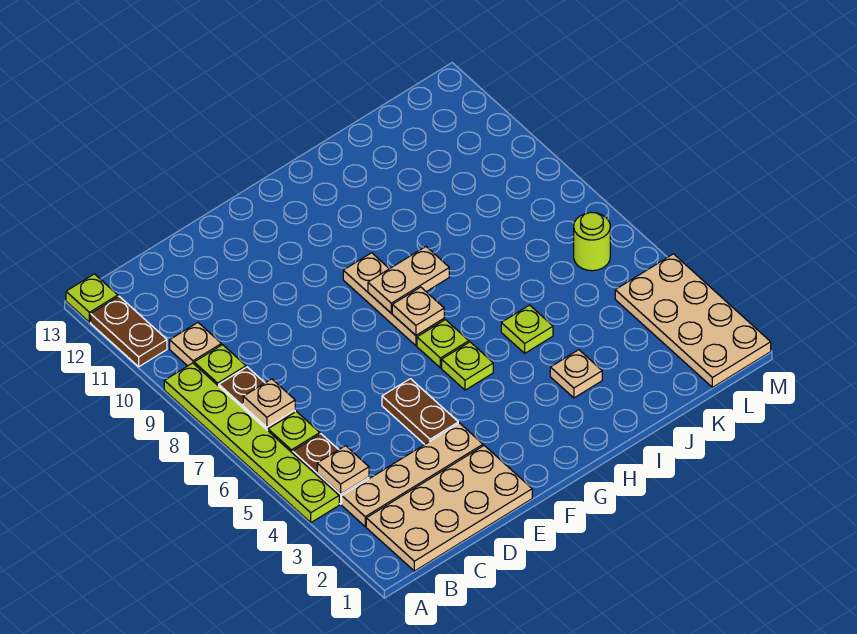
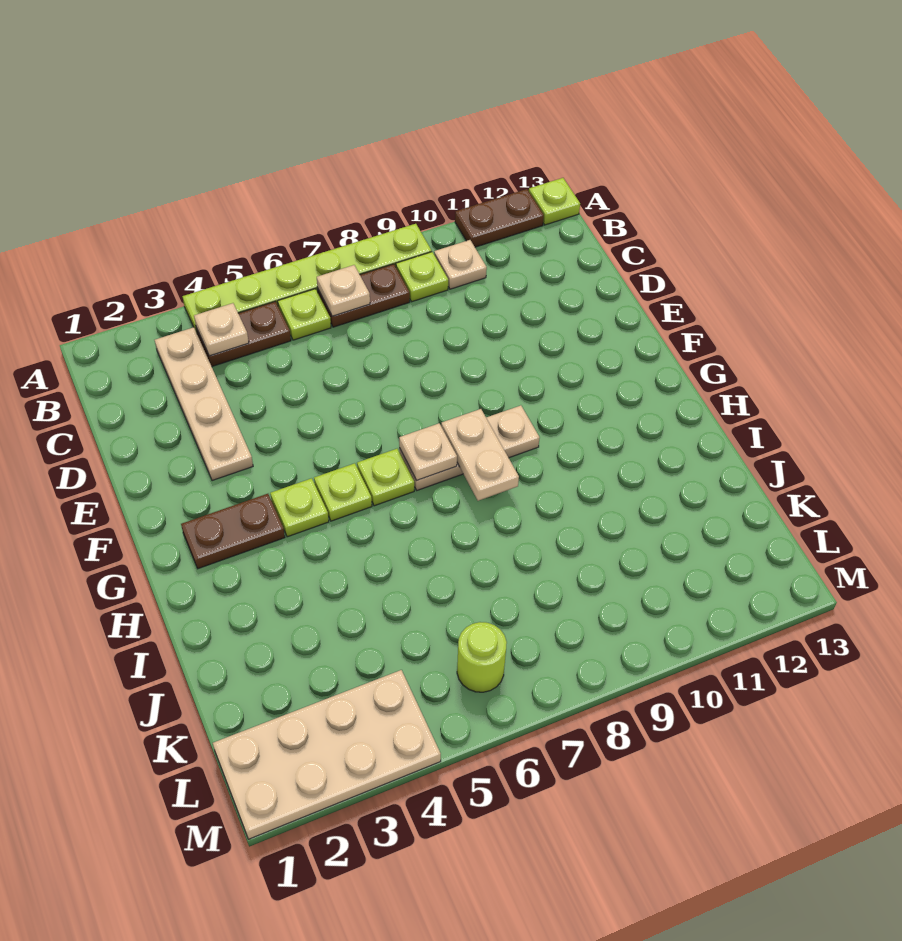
tan plate B1:E2 level 1 -> none
brown plate E4:E5 level 1 -> brown plate G2:G3 level 1
tan plate I3 level 1 -> none
lime plate I5 level 1 -> lime plate G4 level 1

